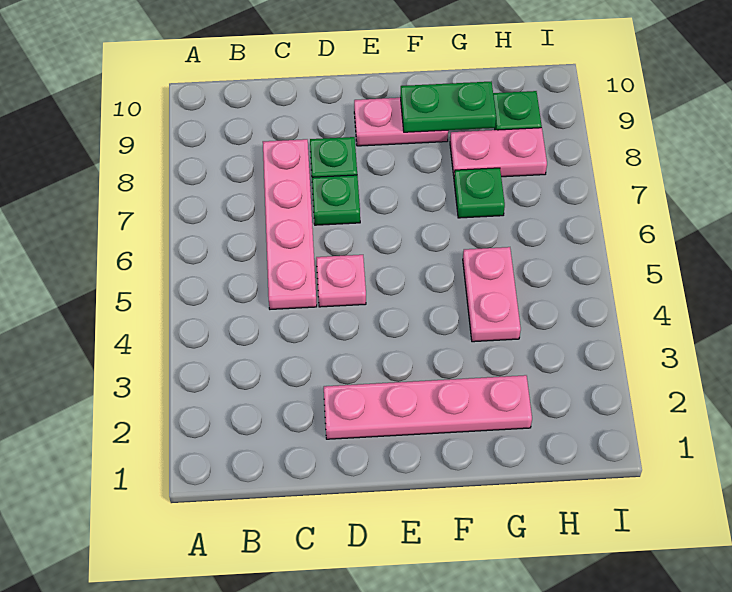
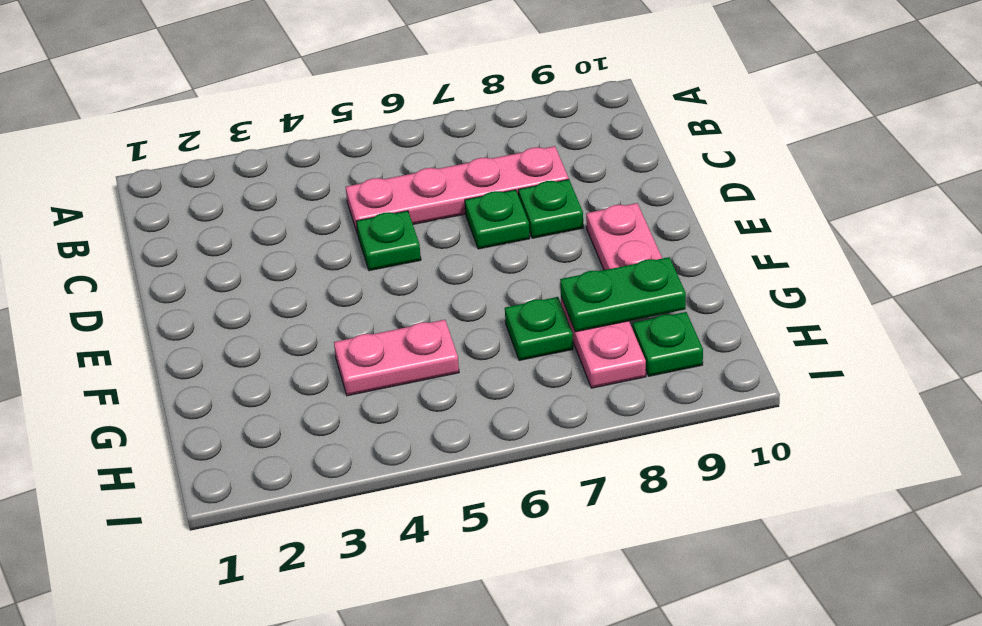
pink plate D2:G2 level 1 -> none
pink plate D5 level 1 -> green plate D5 level 1
green plate F9:G9 level 2 -> green plate G8:G9 level 2

